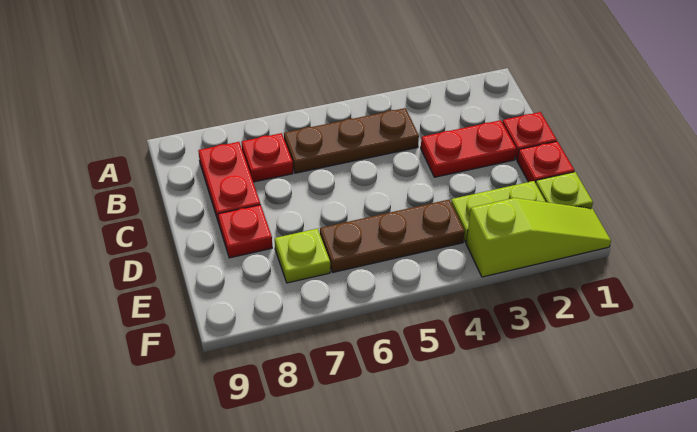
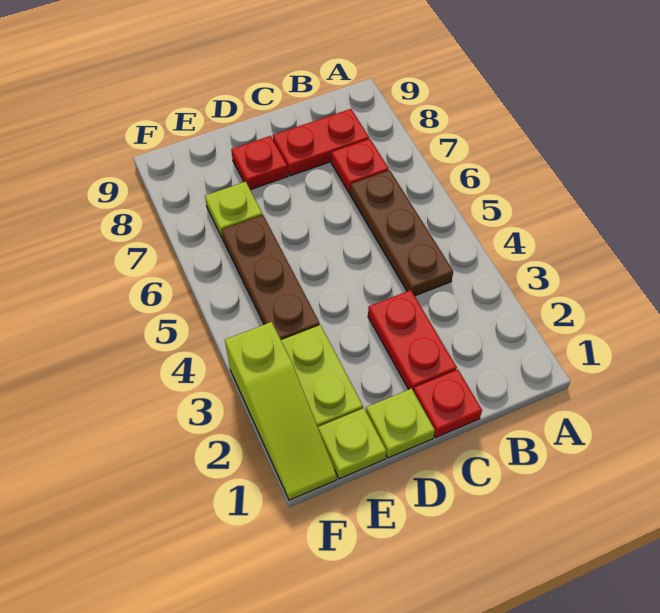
red plate D1 level 1 -> lime plate D1 level 1

